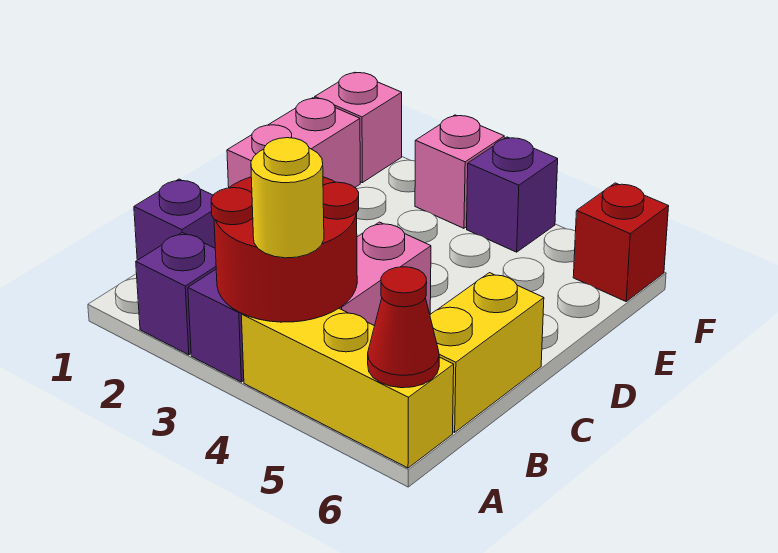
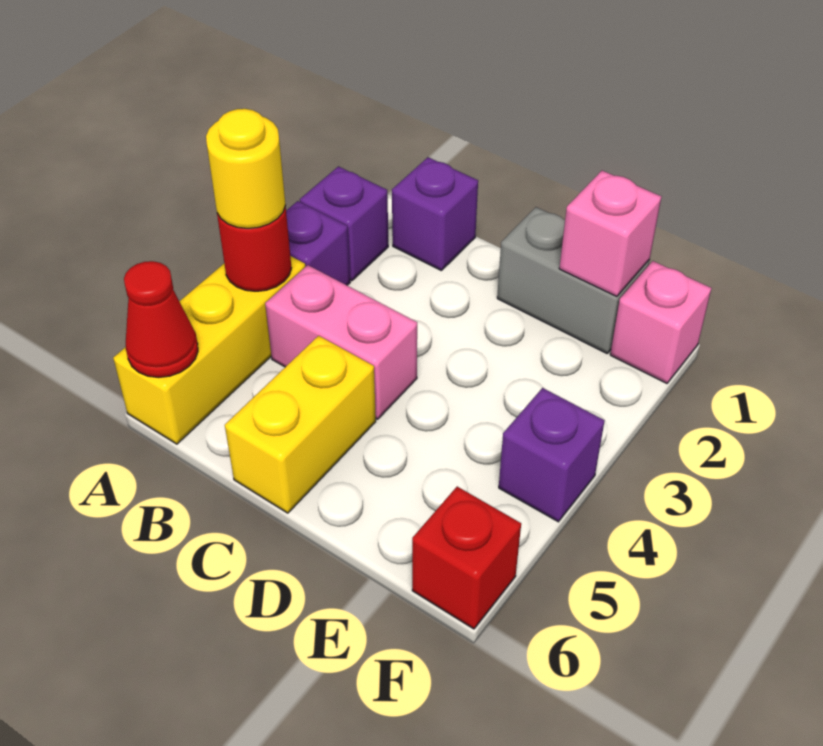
red round brick A3:B4 level 2 -> red round brick A4 level 2
yellow brick B6:C6 level 1 -> yellow brick C5:C6 level 1
pink brick D1:E1 level 1 -> grey brick D1:E1 level 1
pink brick F3 level 1 -> pink brick E1 level 2

